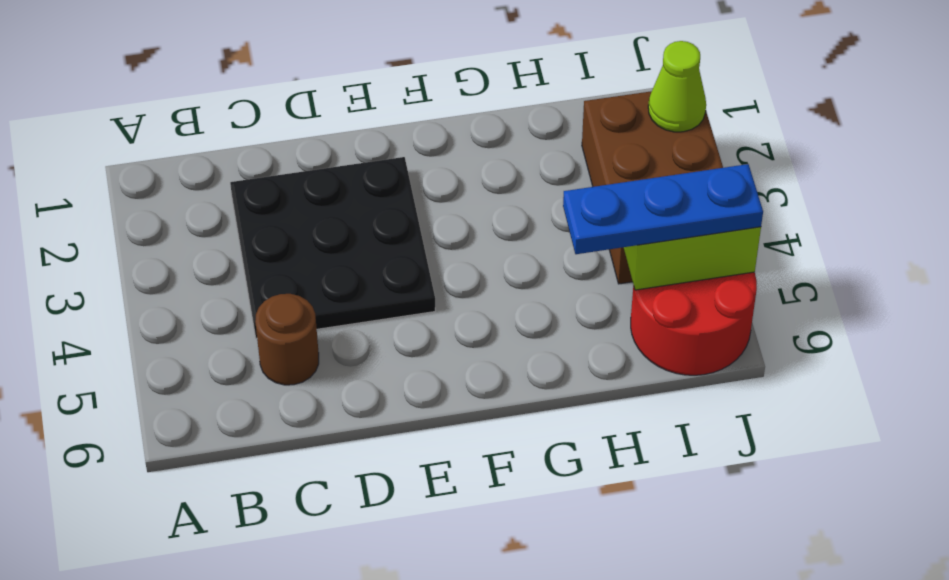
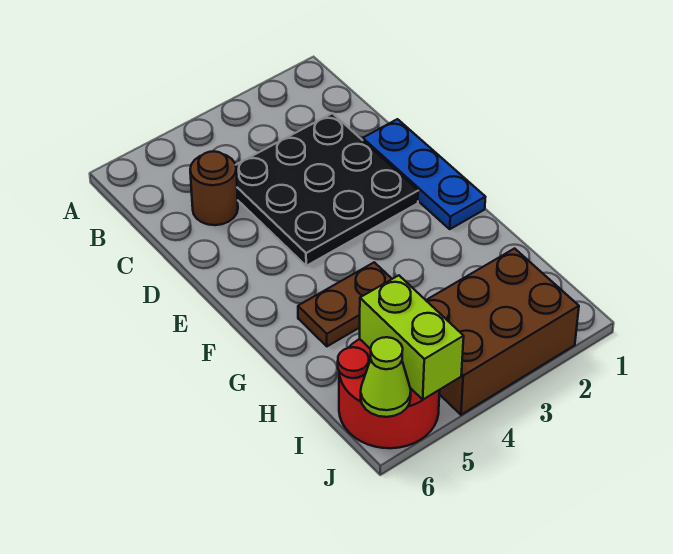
none -> brown plate G4:G5 level 1
blue plate H5:J5 level 3 -> blue plate D1:F1 level 1
lime cone J2 level 2 -> lime cone J6 level 2

